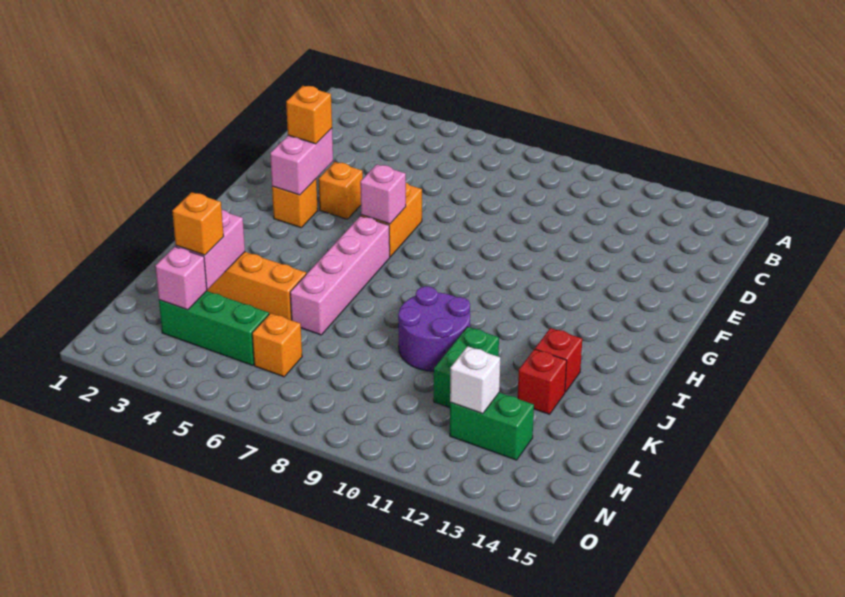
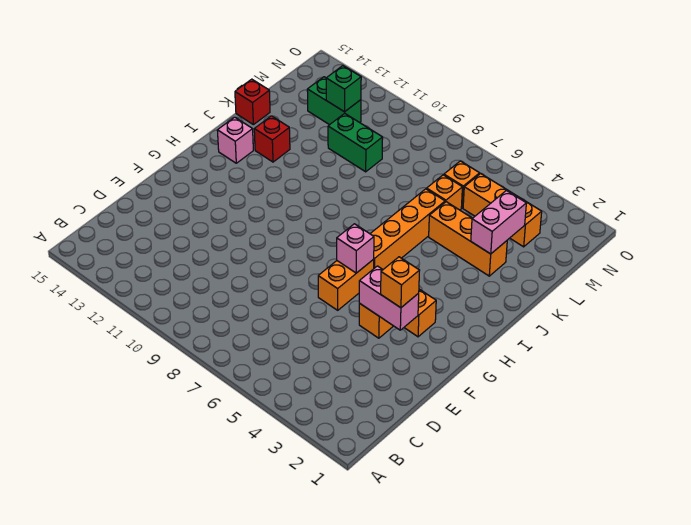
pink brick F3:G3 level 2 -> pink brick F3:F4 level 2
pink brick H6:K6 level 1 -> orange brick H6:K6 level 1
purple round brick J9:K10 level 1 -> none
green brick K11:L11 level 1 -> green brick L10:L11 level 1
red brick K13 level 1 -> red brick K15 level 1
orange brick L3 level 3 -> orange brick L6 level 1
green brick M3:M5 level 1 -> orange brick M3:M5 level 1
pink brick M3 level 2 -> pink brick I14 level 1
white brick M12 level 2 -> green brick M12 level 2

